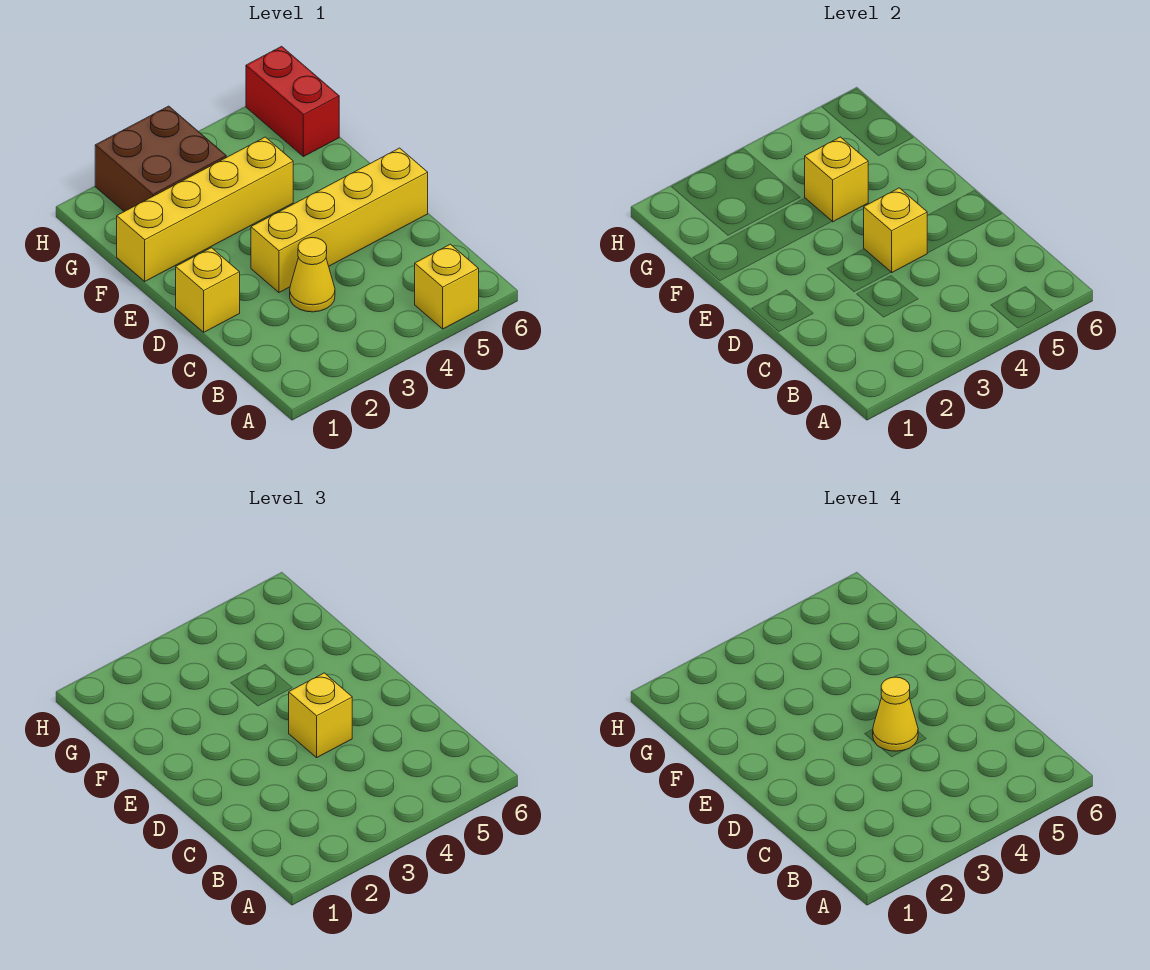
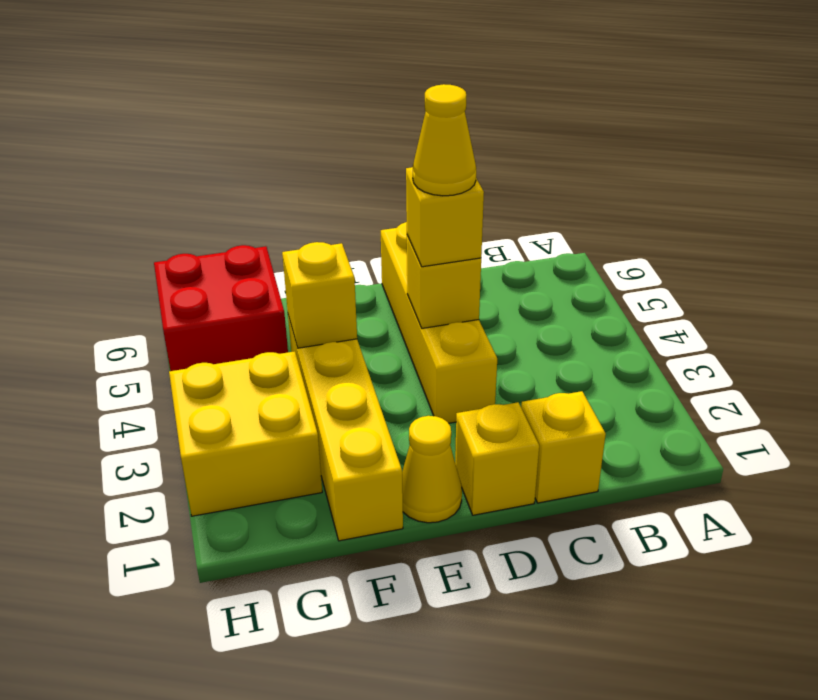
yellow brick A5 level 1 -> yellow brick C1 level 1
yellow cone C3 level 1 -> yellow cone E1 level 1
brown brick G2:H3 level 1 -> yellow brick G2:H3 level 1
red brick G6:H6 level 1 -> red brick G5:H6 level 1

